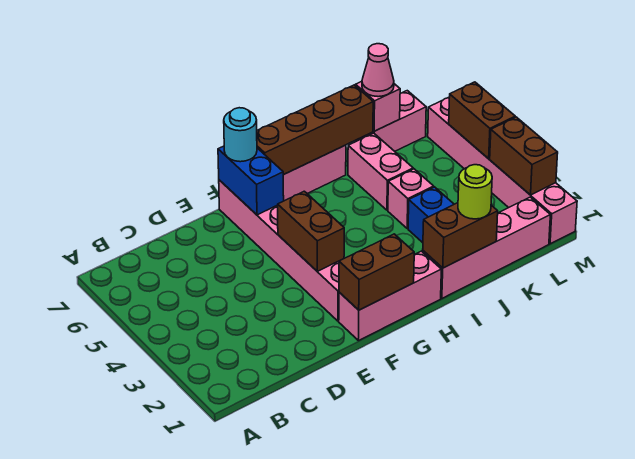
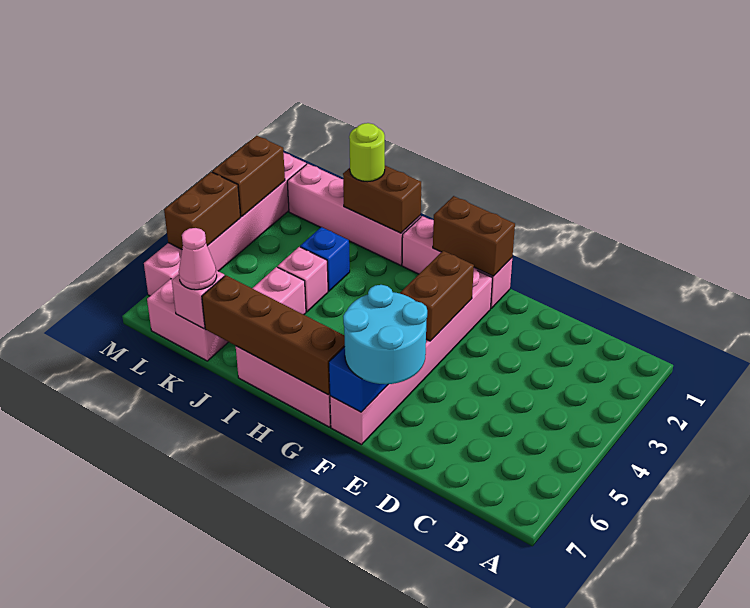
cyan round brick F7 level 3 -> cyan round brick E6:F7 level 3

